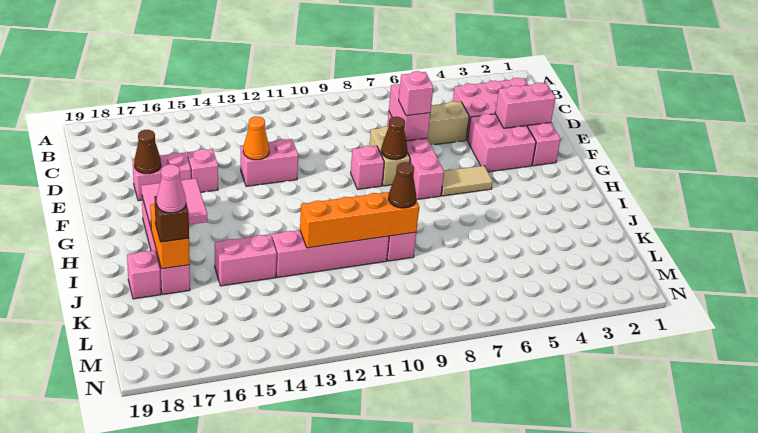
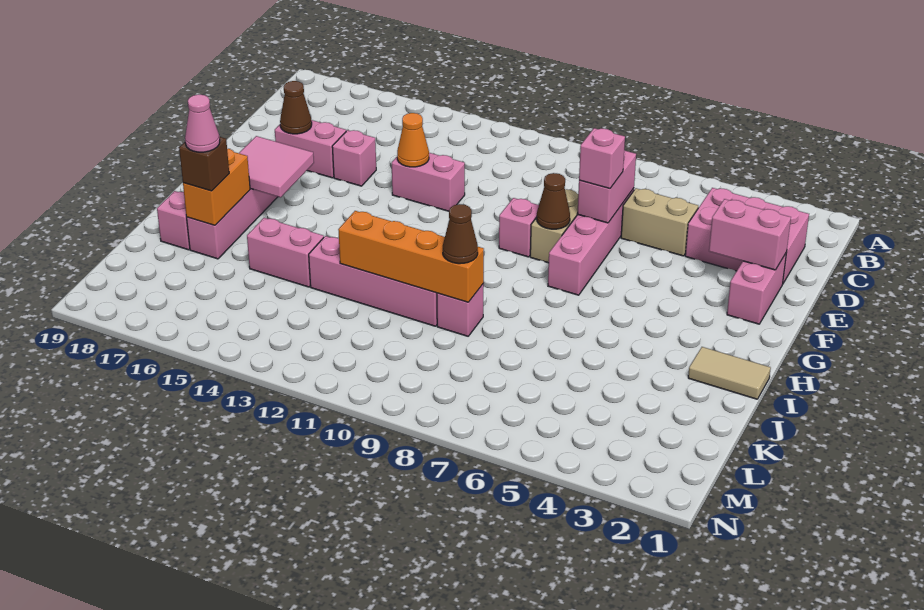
pink brick E3:F4 level 1 -> none
tan tile G5:G6 level 1 -> tan tile I1:I2 level 1

